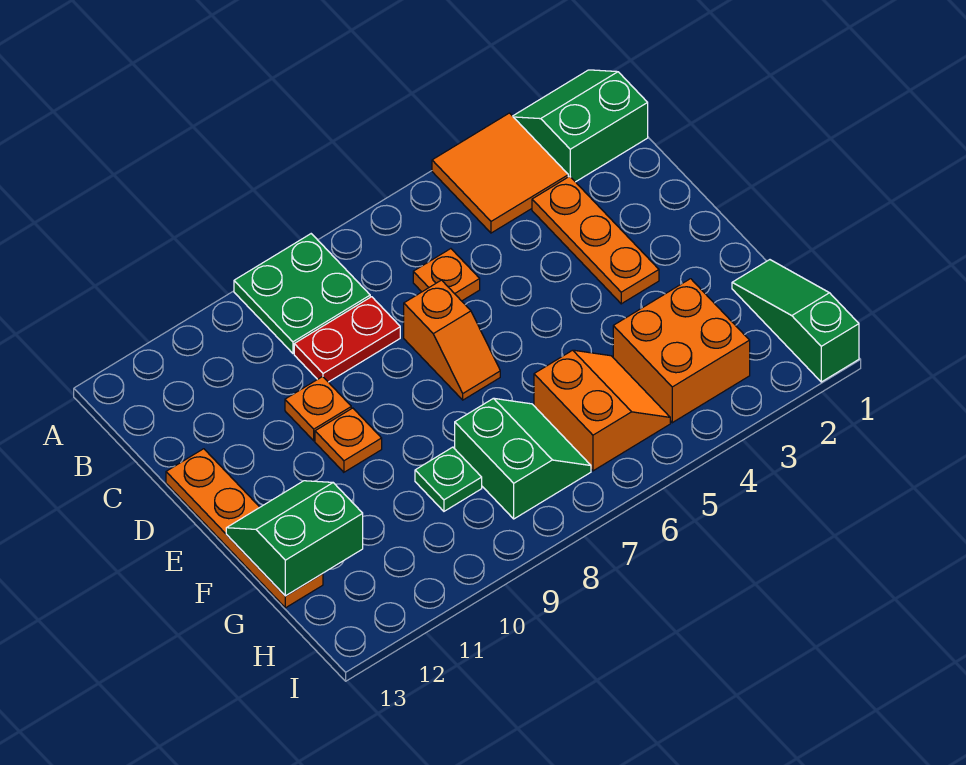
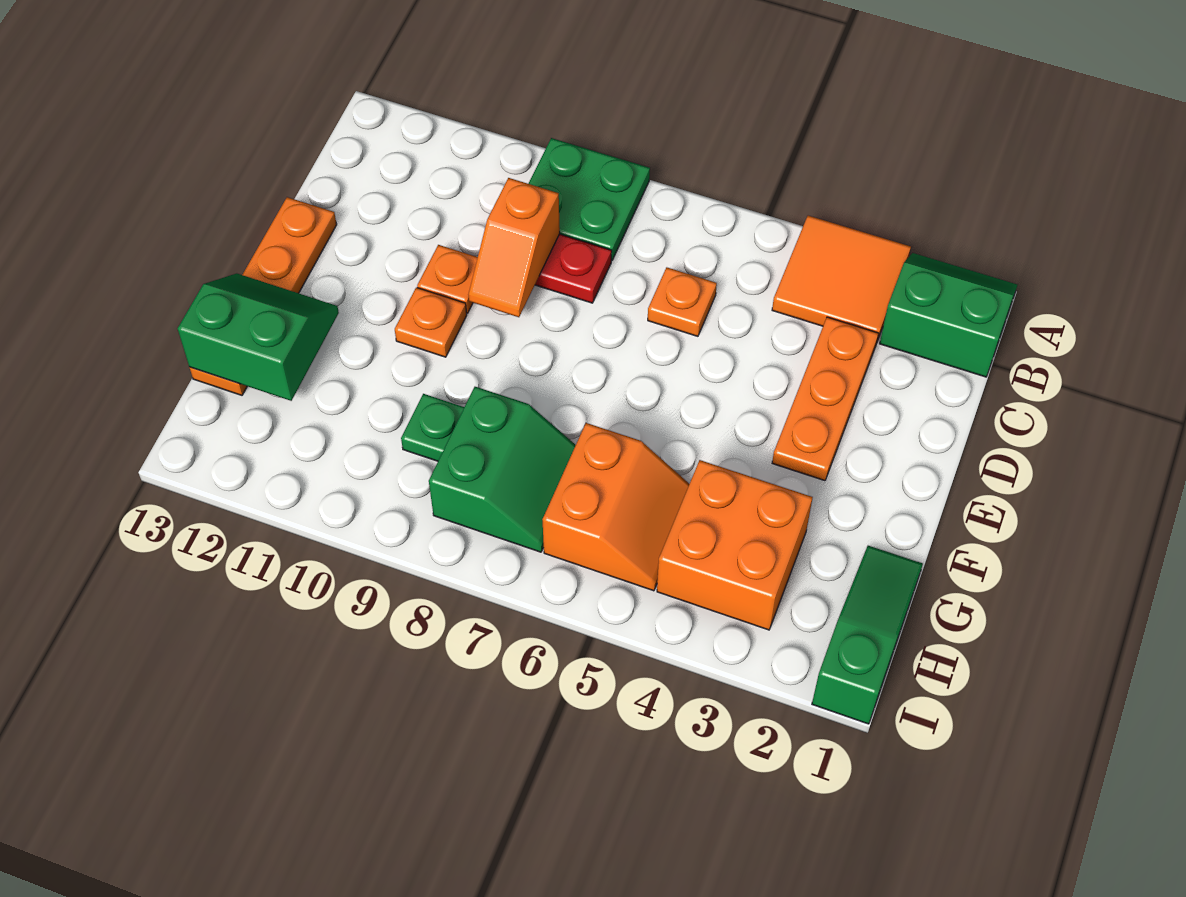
orange slope D7:E7 level 1 top D -> orange slope C9:D9 level 2 top C

